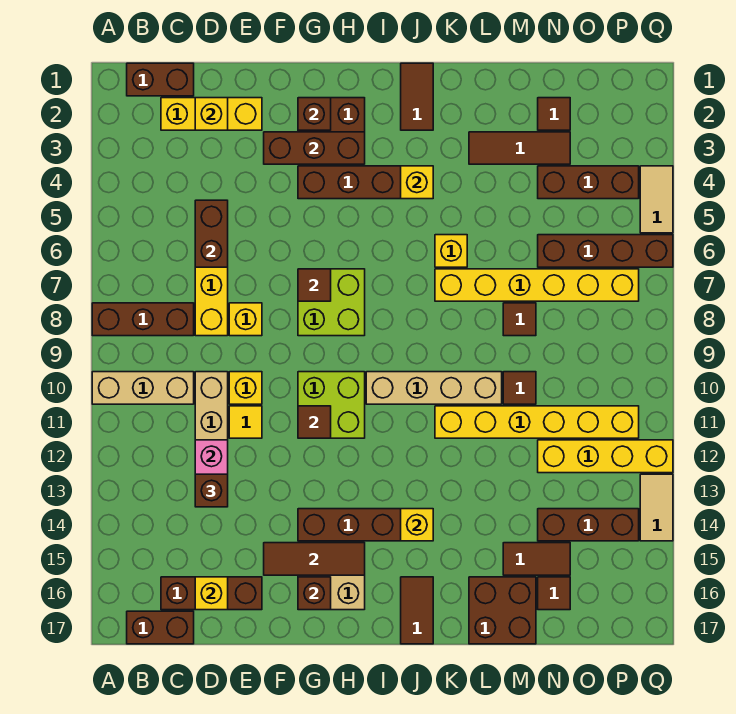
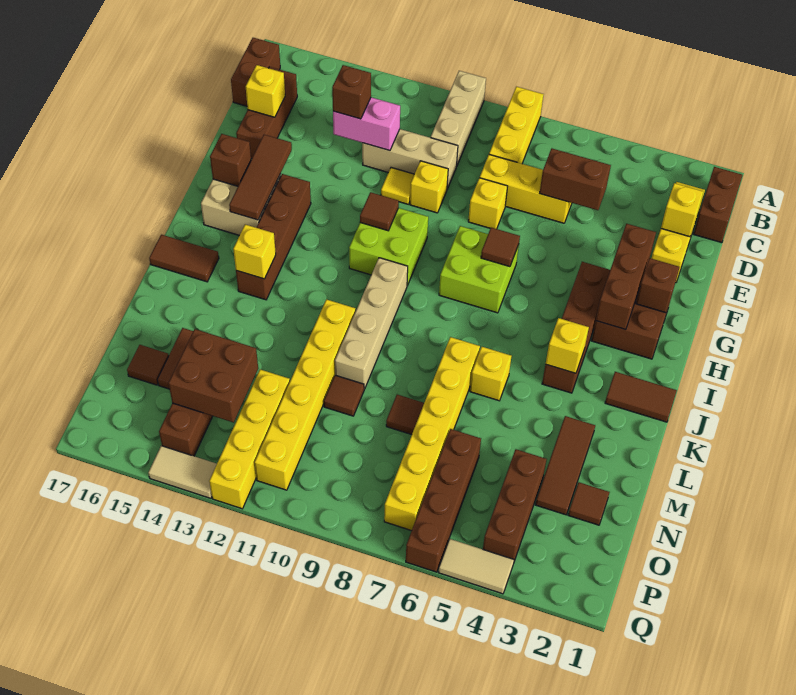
brown brick A8:C8 level 1 -> yellow brick A8:C8 level 1
brown brick L16:M17 level 1 -> brown brick N13:O14 level 2

